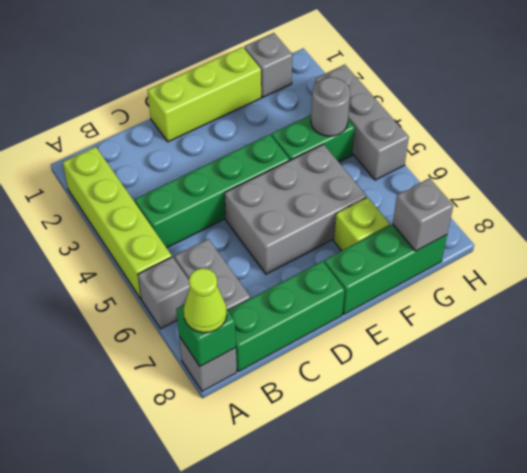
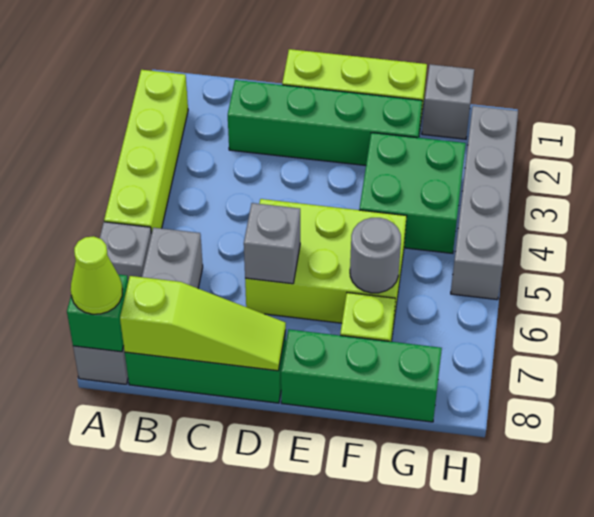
green brick B4:E4 level 1 -> green brick C2:F2 level 1
none -> lime slope B8:D8 level 2 top B
grey brick D5:F6 level 1 -> lime brick D5:F6 level 1
green brick F4:G4 level 1 -> green brick F3:G4 level 1
grey round brick G4 level 2 -> grey round brick F6 level 2
grey brick G8 level 2 -> grey brick D6 level 2
grey brick H3:H5 level 1 -> grey brick H2:H5 level 1

